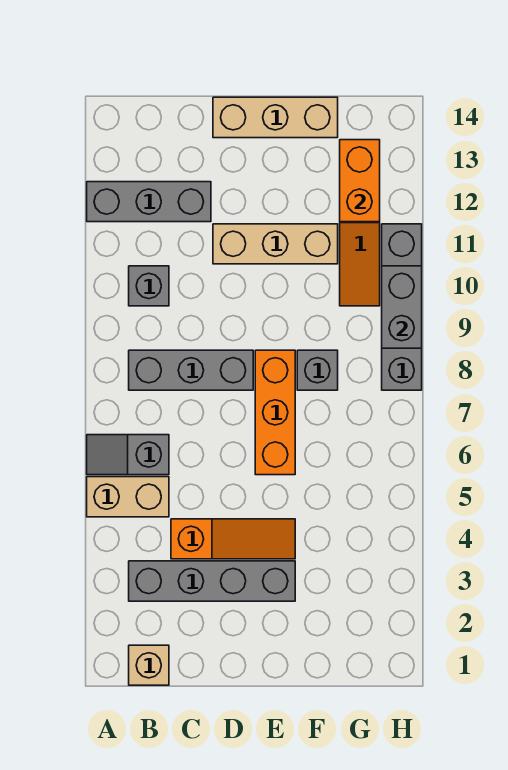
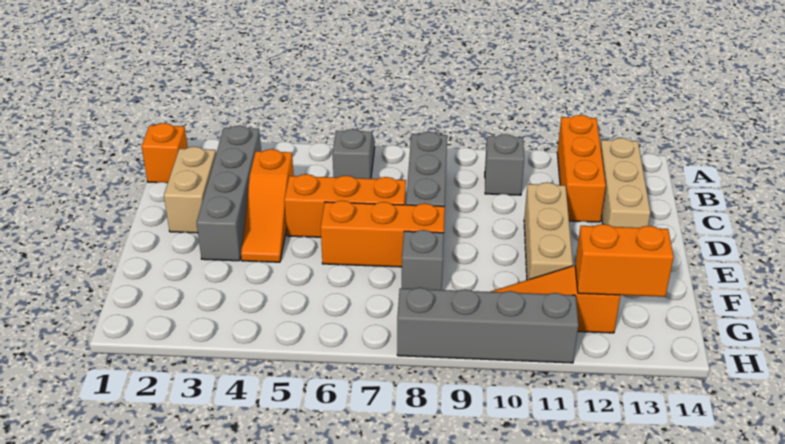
tan brick A5:B5 level 1 -> tan brick C2:D2 level 1
grey brick A12:C12 level 1 -> orange brick A12:C12 level 1
tan brick B1 level 1 -> orange brick B1 level 1
none -> orange brick D5:D7 level 1
tan brick D14:F14 level 1 -> tan brick B13:D13 level 1
grey brick H9:H10 level 2 -> none

